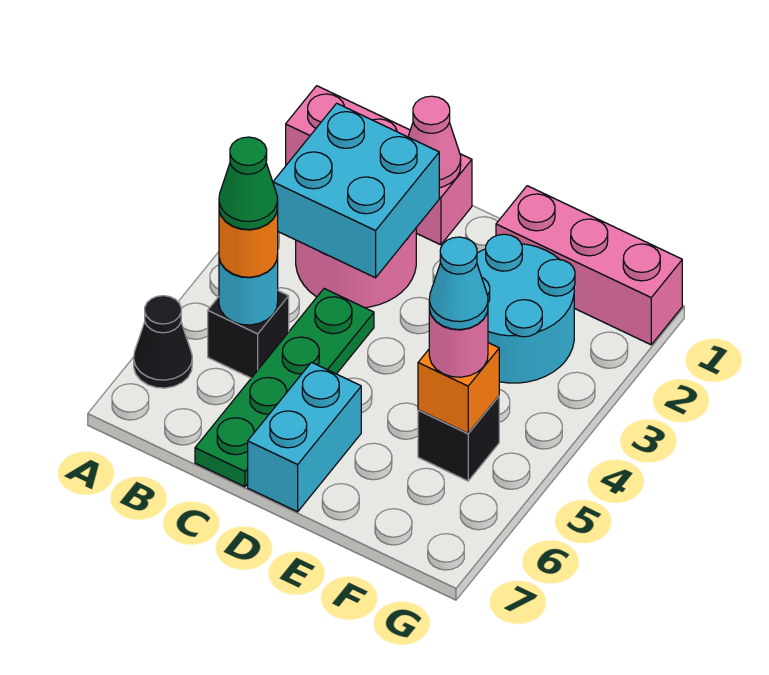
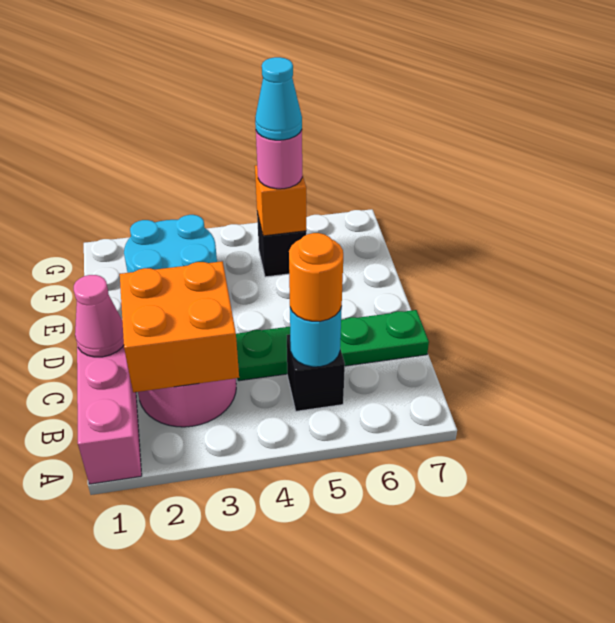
black cone A6 level 1 -> none
cyan brick B2:C3 level 2 -> orange brick B2:C3 level 2
green cone B5 level 4 -> none
cyan brick D6:D7 level 1 -> none
pink brick E1:G1 level 1 -> none

